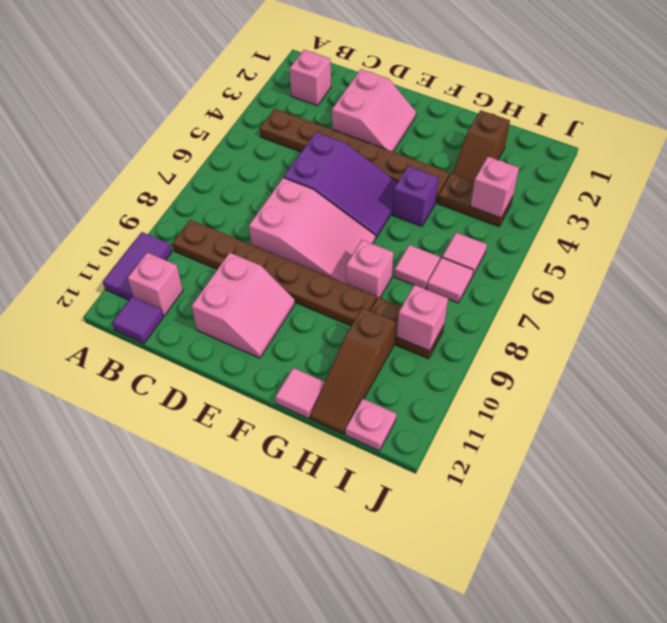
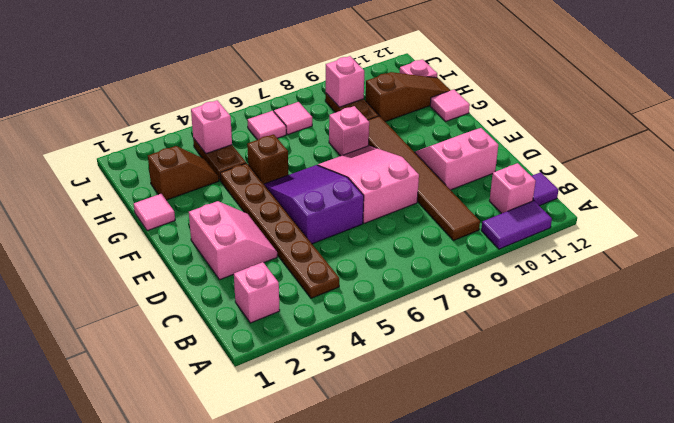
brown plate B9:G9 level 1 -> brown tile B9:G9 level 1
pink slope D2:E3 level 1 top D -> pink slope D2:E3 level 1 top 2
purple brick G5 level 1 -> brown brick G5 level 1
pink tile H7 level 1 -> pink tile G1 level 1

